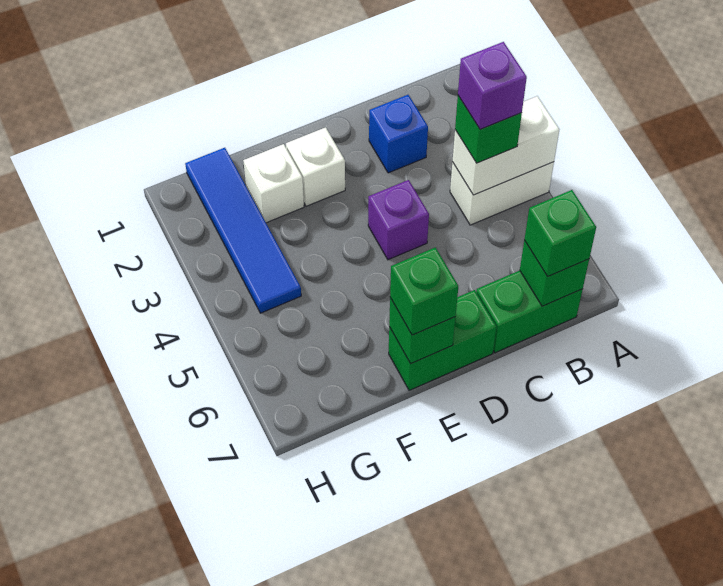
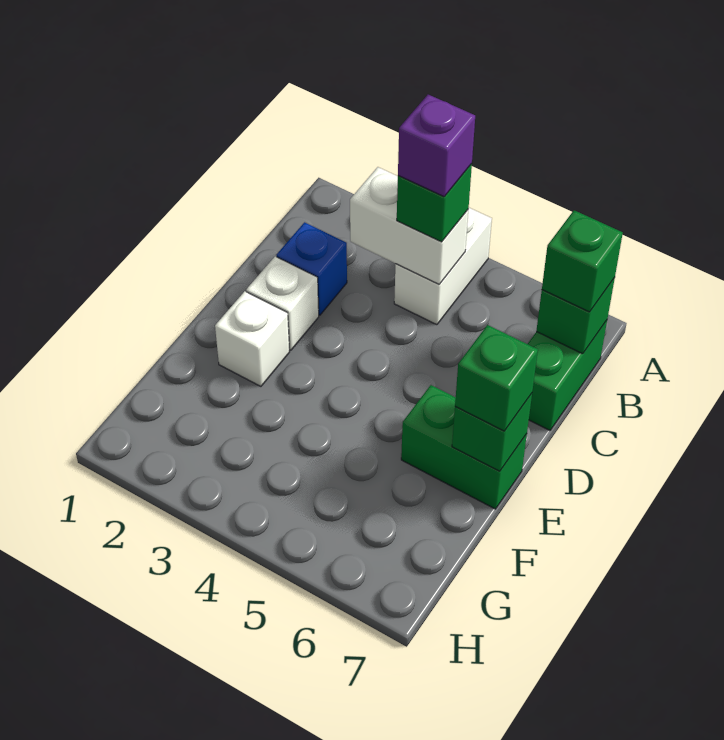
white brick A4:B4 level 2 -> white brick B3:B4 level 2
purple brick D4 level 1 -> none
green brick D7:E7 level 1 -> green brick E6:E7 level 1
white brick F2 level 1 -> white brick D2 level 1
blue tile G1:G4 level 1 -> none

